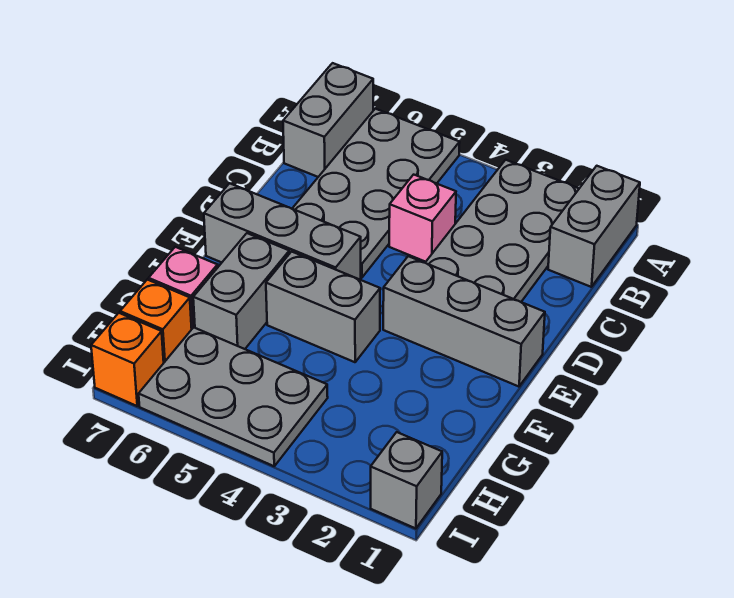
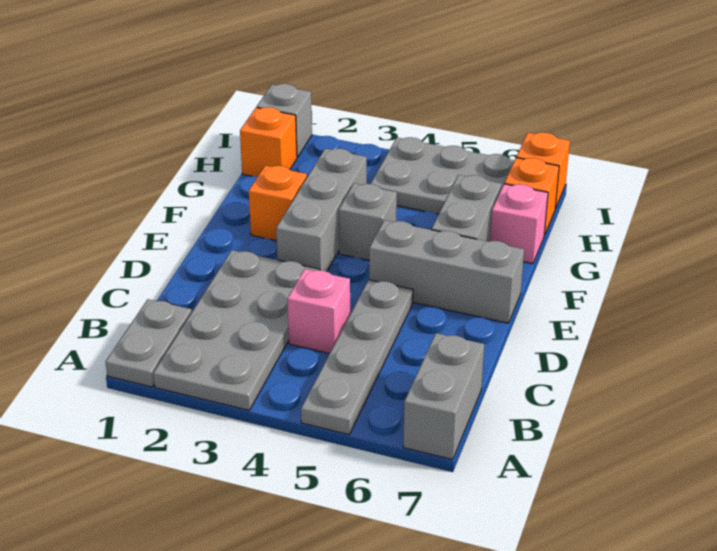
grey brick A1:B1 level 1 -> grey plate A1:B1 level 1
grey plate A5:D6 level 1 -> grey plate A5:D5 level 1
grey brick E1:E3 level 1 -> grey brick E3:G3 level 1
none -> orange brick F2 level 1
grey brick F4:F5 level 1 -> grey brick F4 level 1
none -> orange brick H1 level 1

